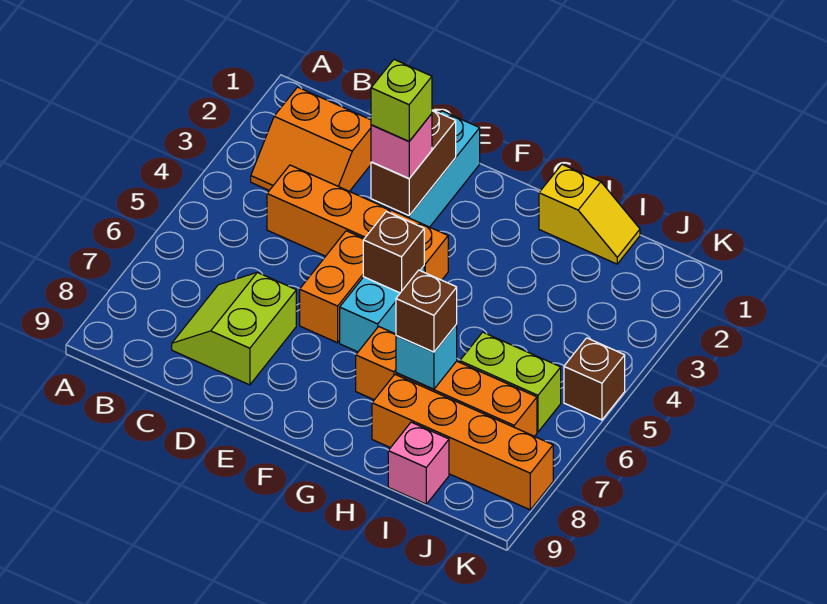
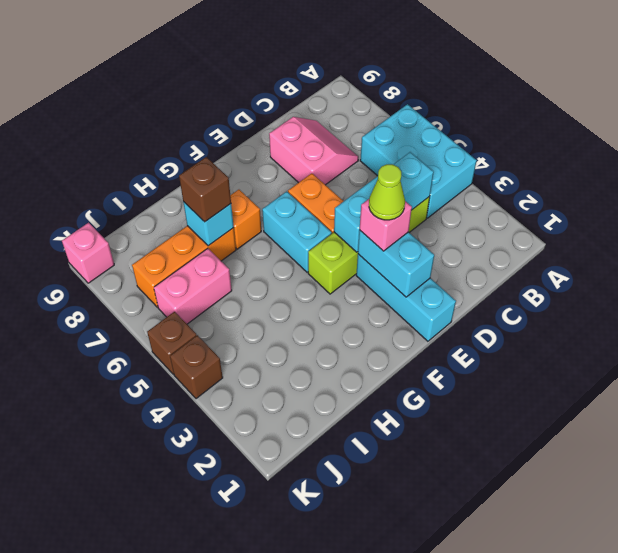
none -> cyan brick A4:B6 level 1
orange slope B2:C3 level 1 top 2 -> none
orange brick C4:F4 level 1 -> lime brick C4:F4 level 1
none -> cyan brick C4:E4 level 2
lime slope C7:D8 level 1 top D -> pink slope C7:D8 level 1 top D
brown brick E2:E3 level 2 -> cyan brick E2:E3 level 2
lime brick E3 level 4 -> lime cone E3 level 4
brown brick F5 level 2 -> brown brick K4 level 1
yellow slope H1:I1 level 1 top H -> none
orange brick H8:K8 level 1 -> none
lime brick I6:J6 level 1 -> pink brick I6:J6 level 1
pink brick I9 level 1 -> pink brick K9 level 1

